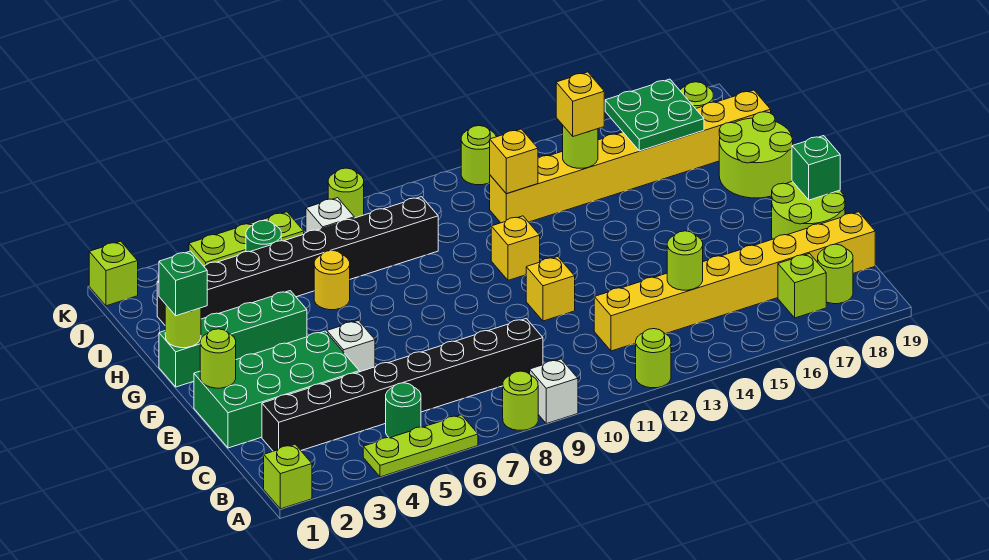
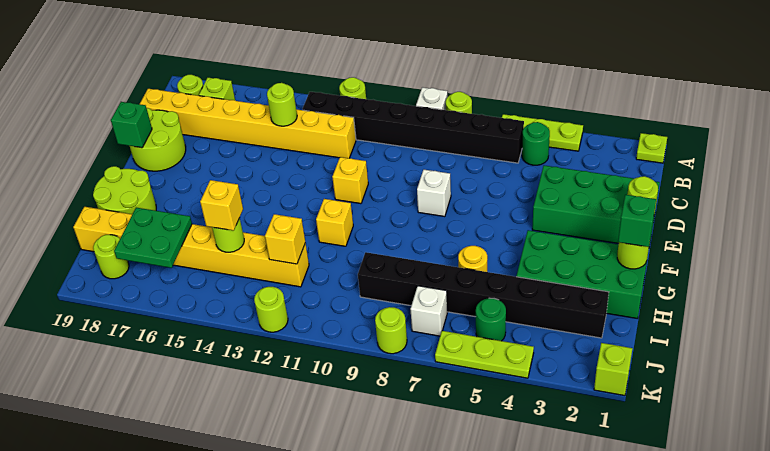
lime brick A1 level 1 -> lime plate A1 level 1
black brick C2:C9 level 1 -> black brick B6:B13 level 1
white brick E5 level 1 -> white brick E8 level 1
green brick G1:G4 level 1 -> green brick G1:H4 level 1

